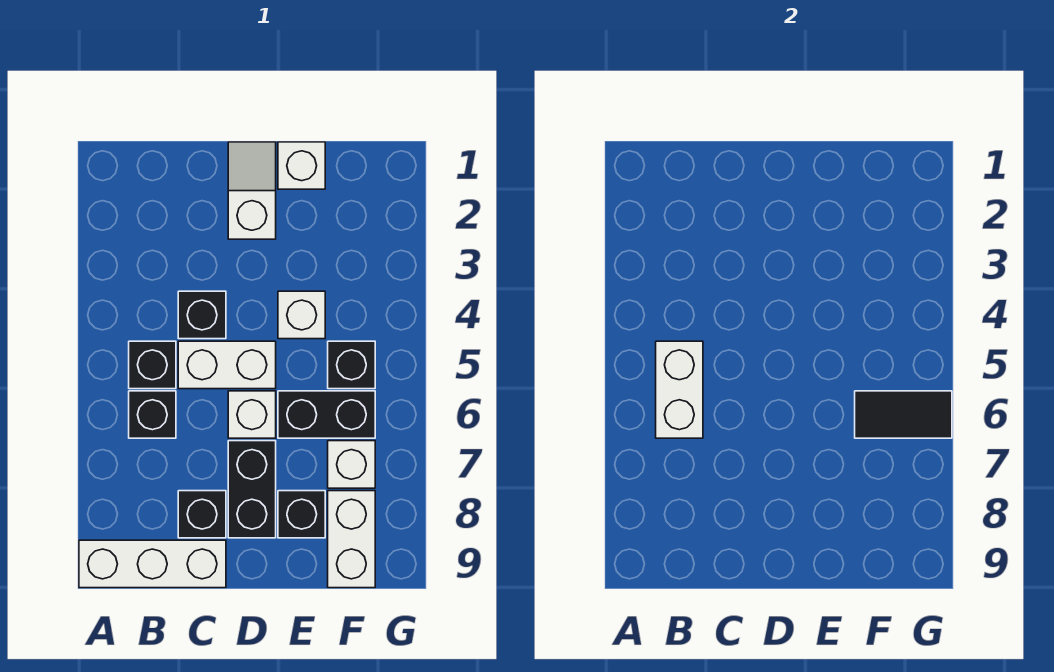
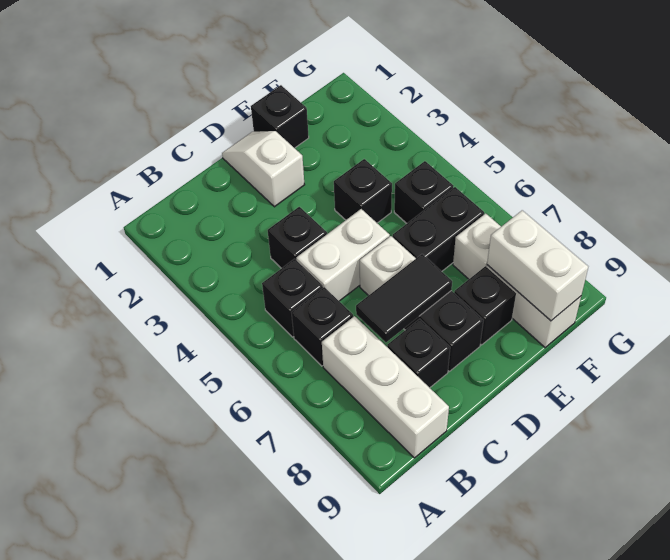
white brick A9:C9 level 1 -> white brick B7:B9 level 1
white brick B5:B6 level 2 -> white brick F8:F9 level 2
white brick E1 level 1 -> black brick E1 level 1
white brick E4 level 1 -> black brick E4 level 1
black tile F6:G6 level 2 -> black tile C7:D7 level 2

